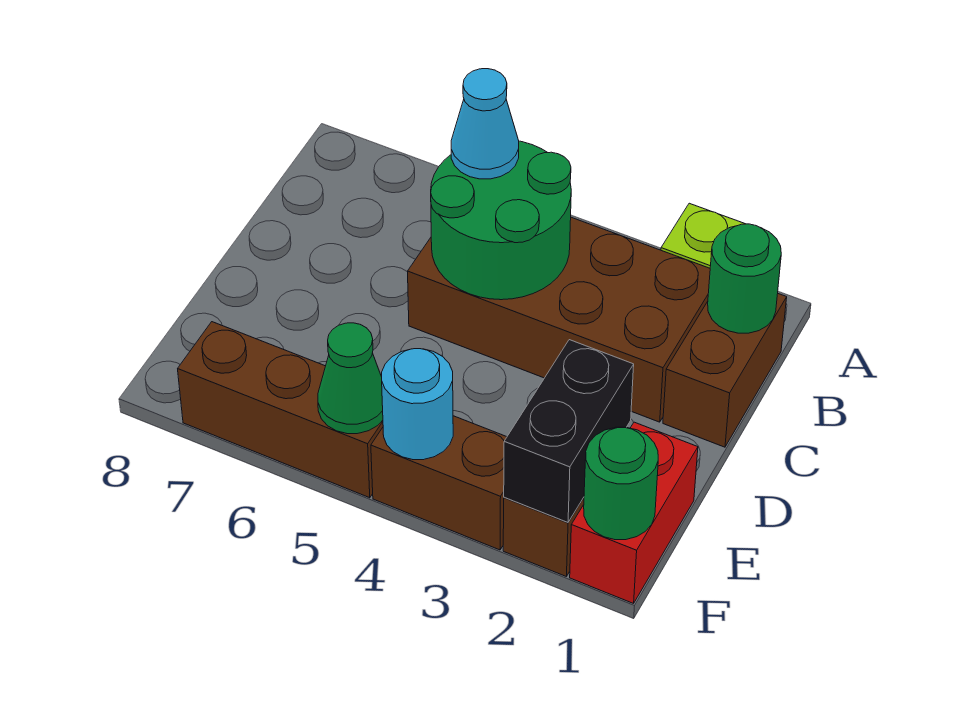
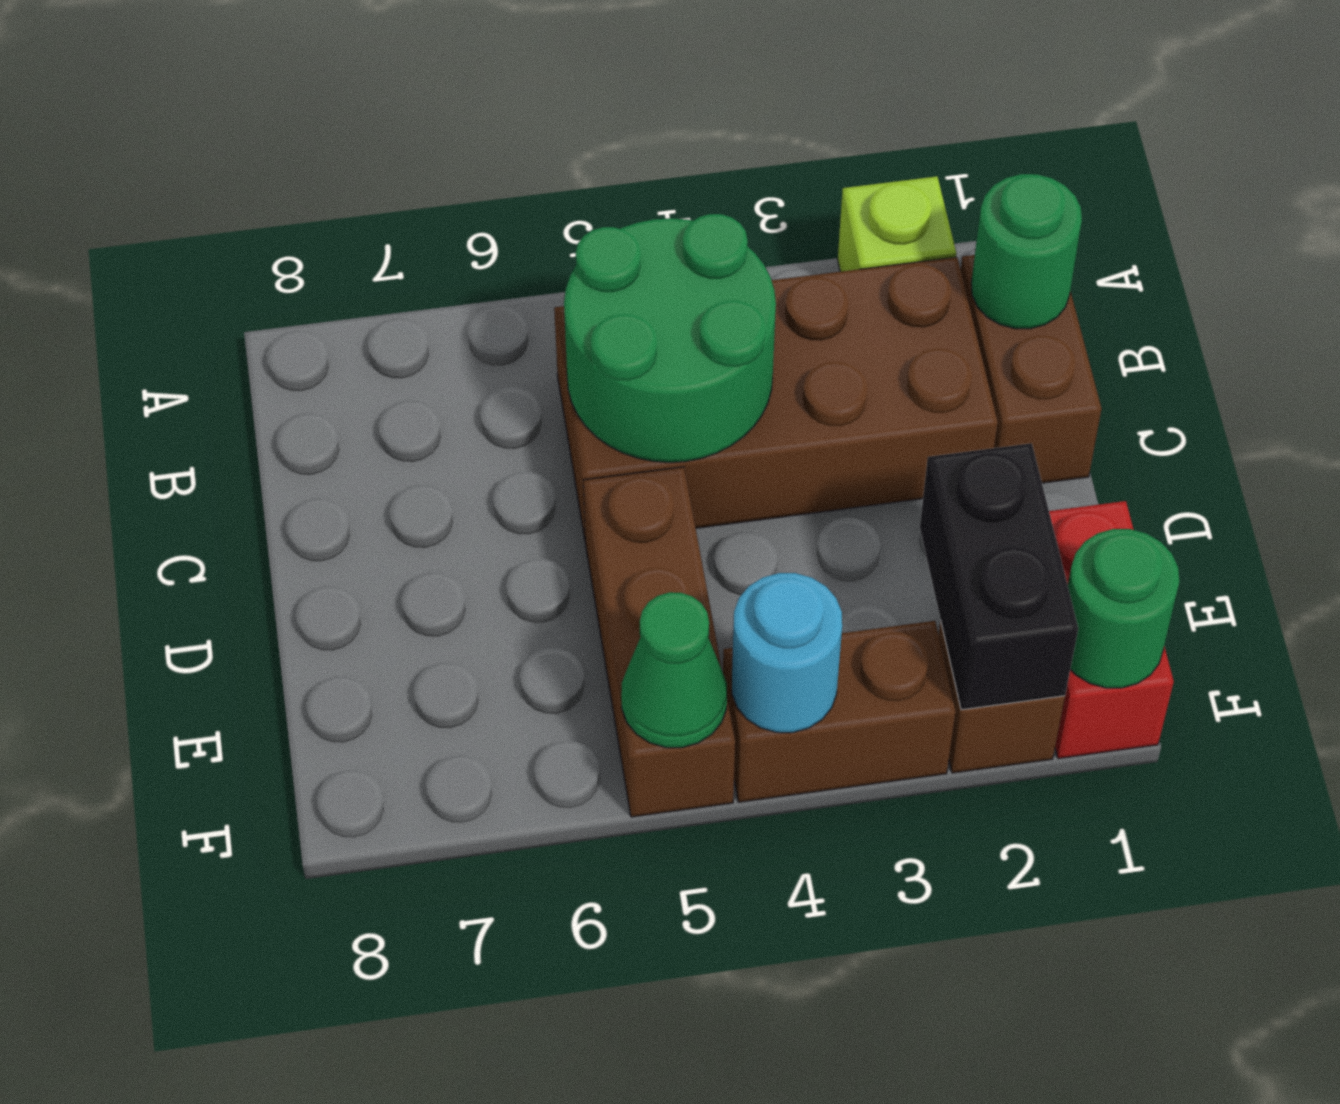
cyan cone B5 level 3 -> none
brown brick F5:F7 level 1 -> brown brick D5:F5 level 1

